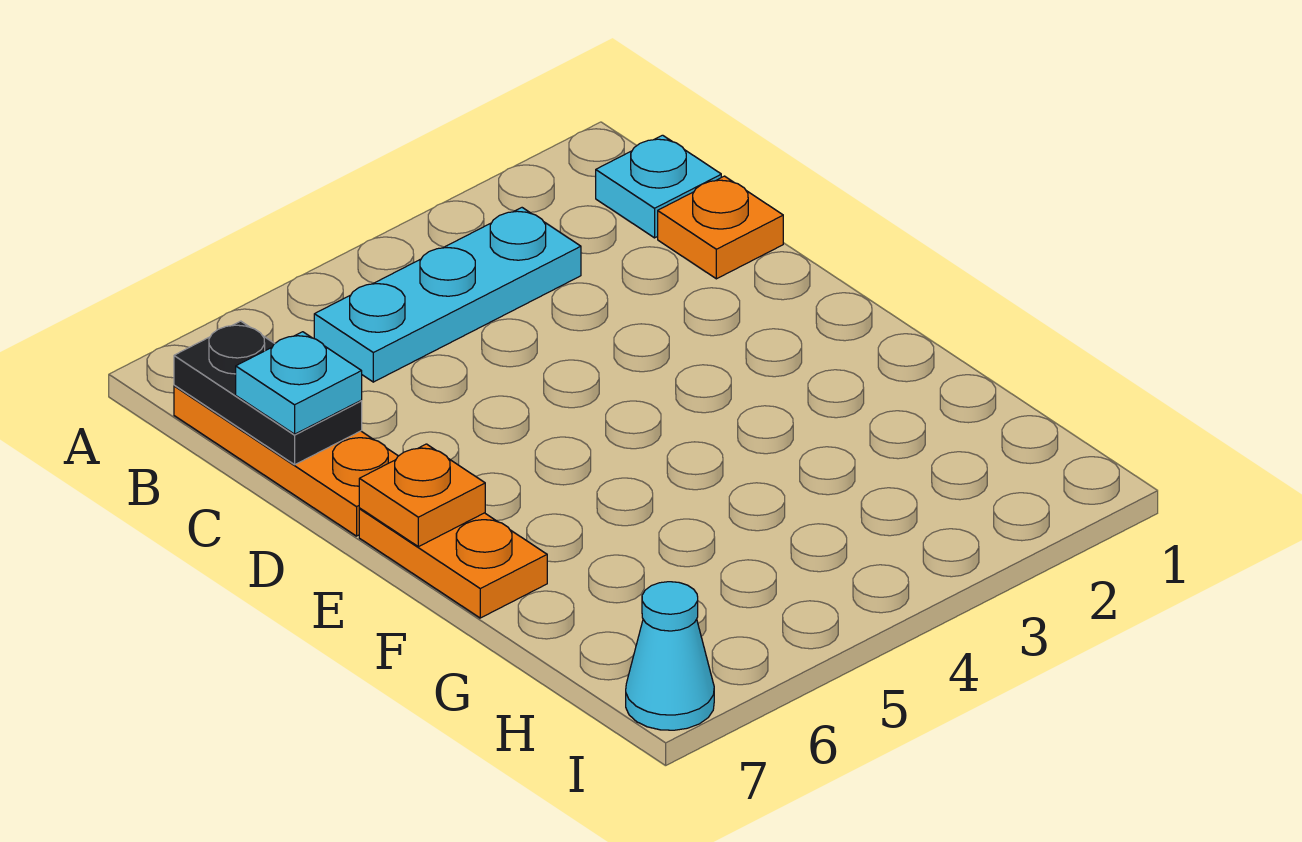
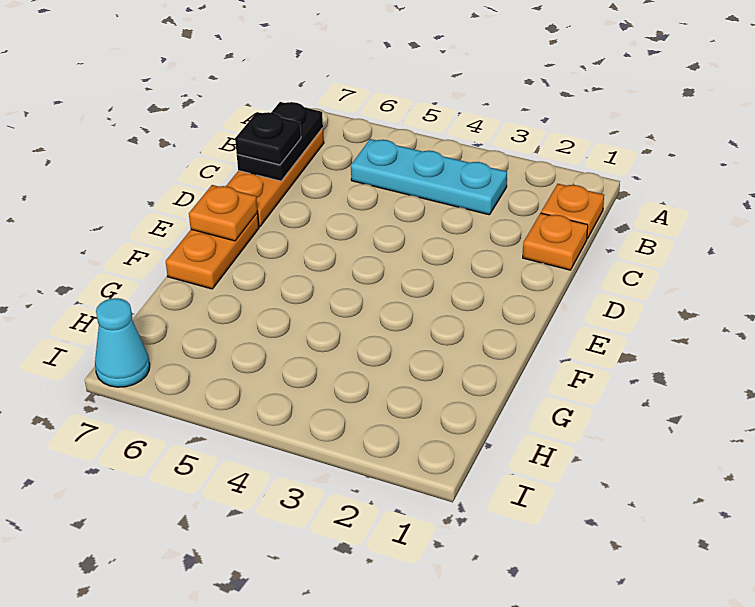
cyan plate B1 level 1 -> orange plate B1 level 1
cyan plate C7 level 3 -> black plate C7 level 3

